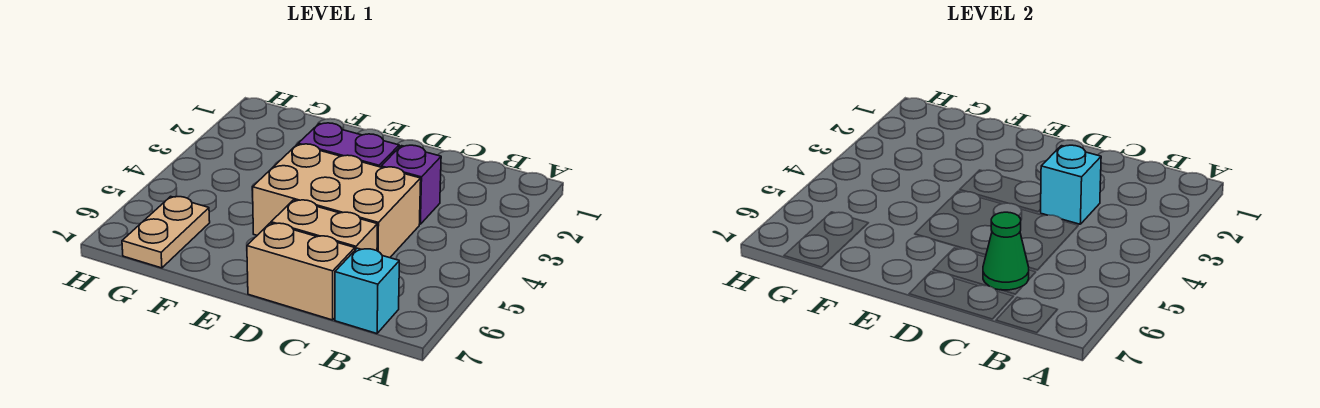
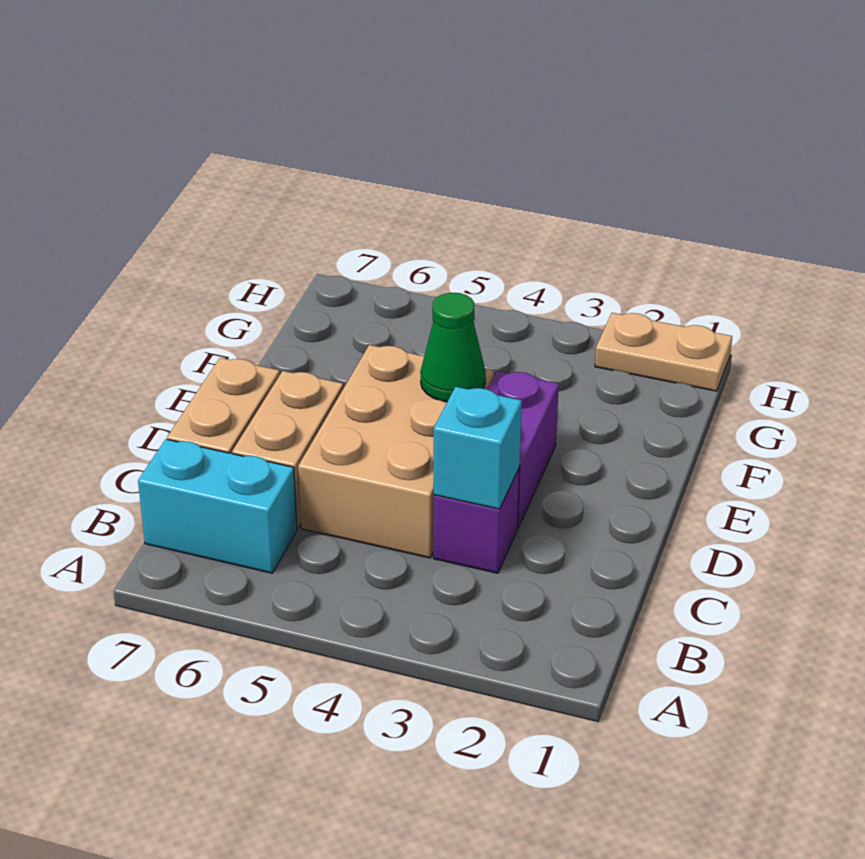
cyan brick B7 level 1 -> cyan brick B6:B7 level 1
green cone C6 level 2 -> green cone E4 level 2
tan plate G6:G7 level 1 -> tan plate H1:H2 level 1

